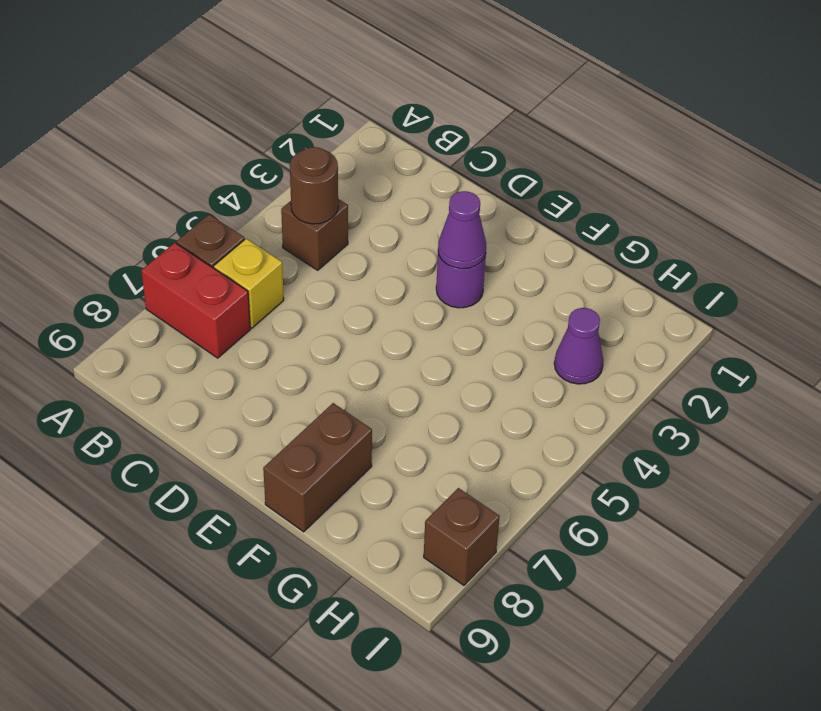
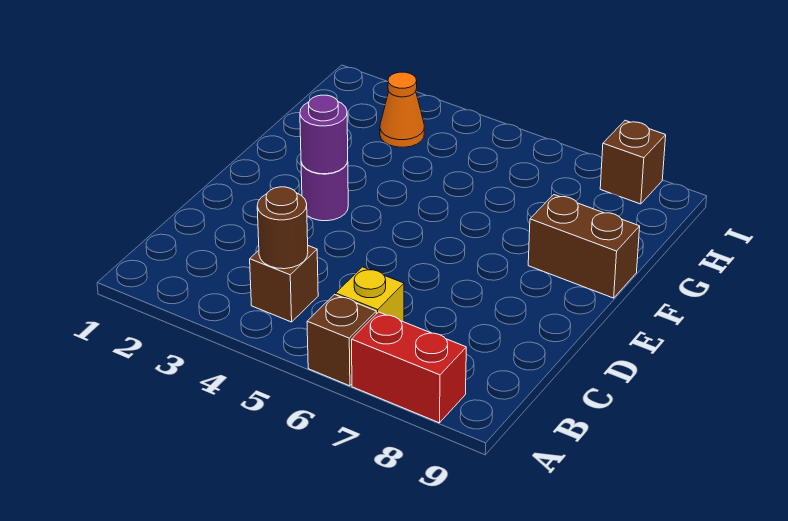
red brick A7:B7 level 1 -> red brick A7:A8 level 1
purple cone E3 level 2 -> purple round brick E3 level 2
purple cone H3 level 1 -> orange cone H3 level 1

